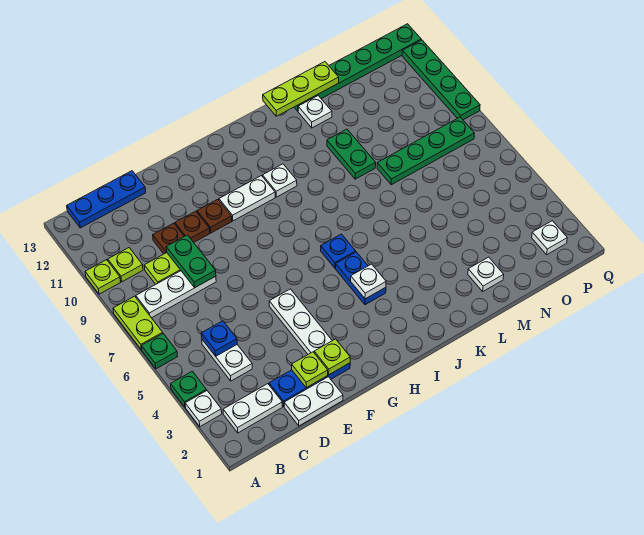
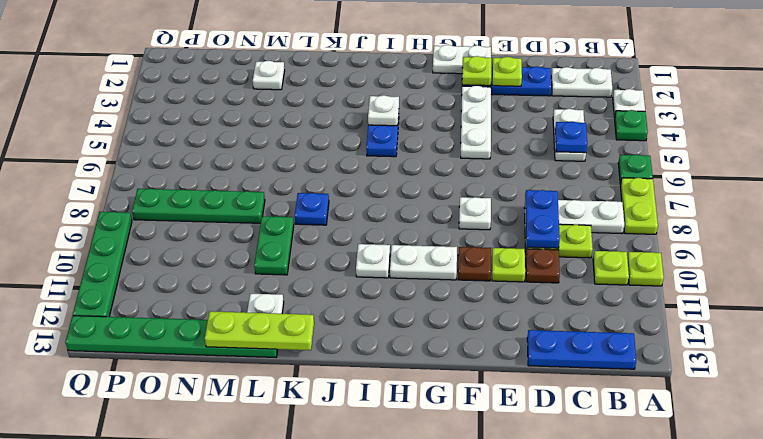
white plate D1:E1 level 1 -> white plate F1:G1 level 1
green plate D8:D9 level 2 -> blue plate D8:D9 level 2
brown plate E10 level 1 -> lime plate E10 level 1
blue plate I6 level 1 -> blue plate K8 level 1
white plate P2 level 1 -> white plate F8 level 1

